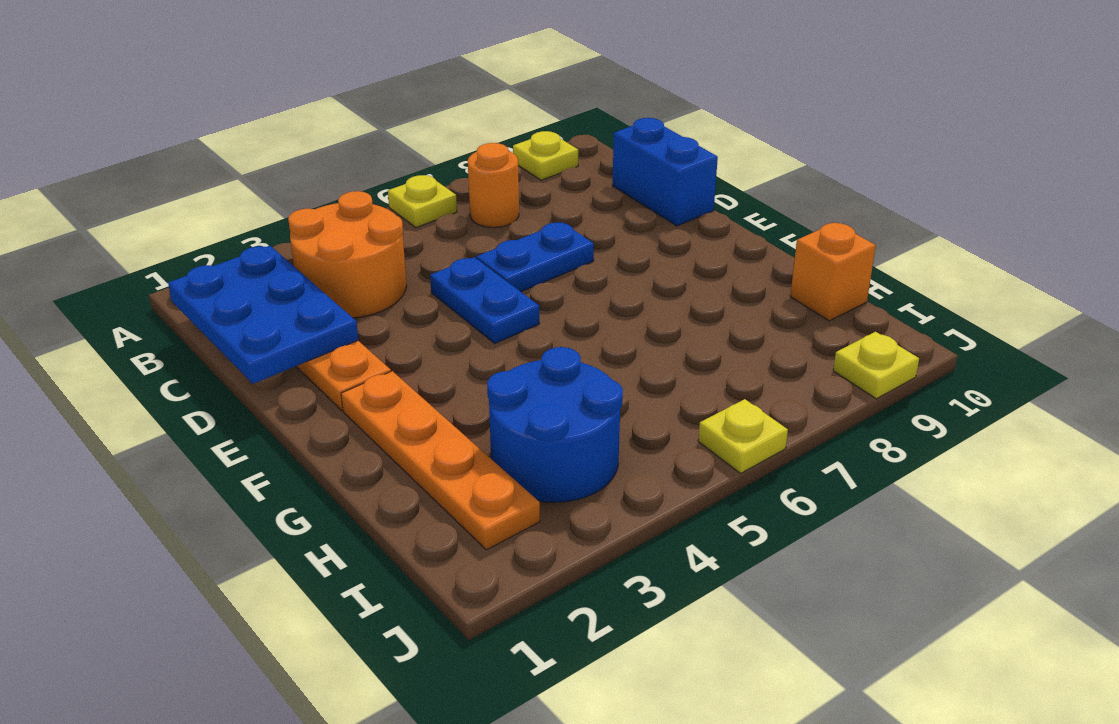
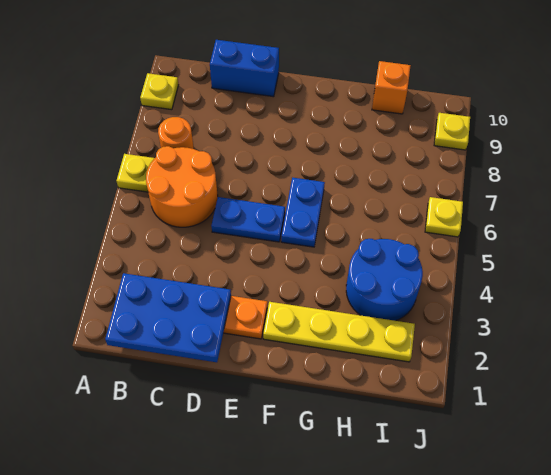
orange round brick B3:C4 level 1 -> orange round brick B5:C6 level 1
blue plate D6:D7 level 1 -> blue plate F5:F6 level 1
orange plate F2:I2 level 1 -> yellow plate F2:I2 level 1

